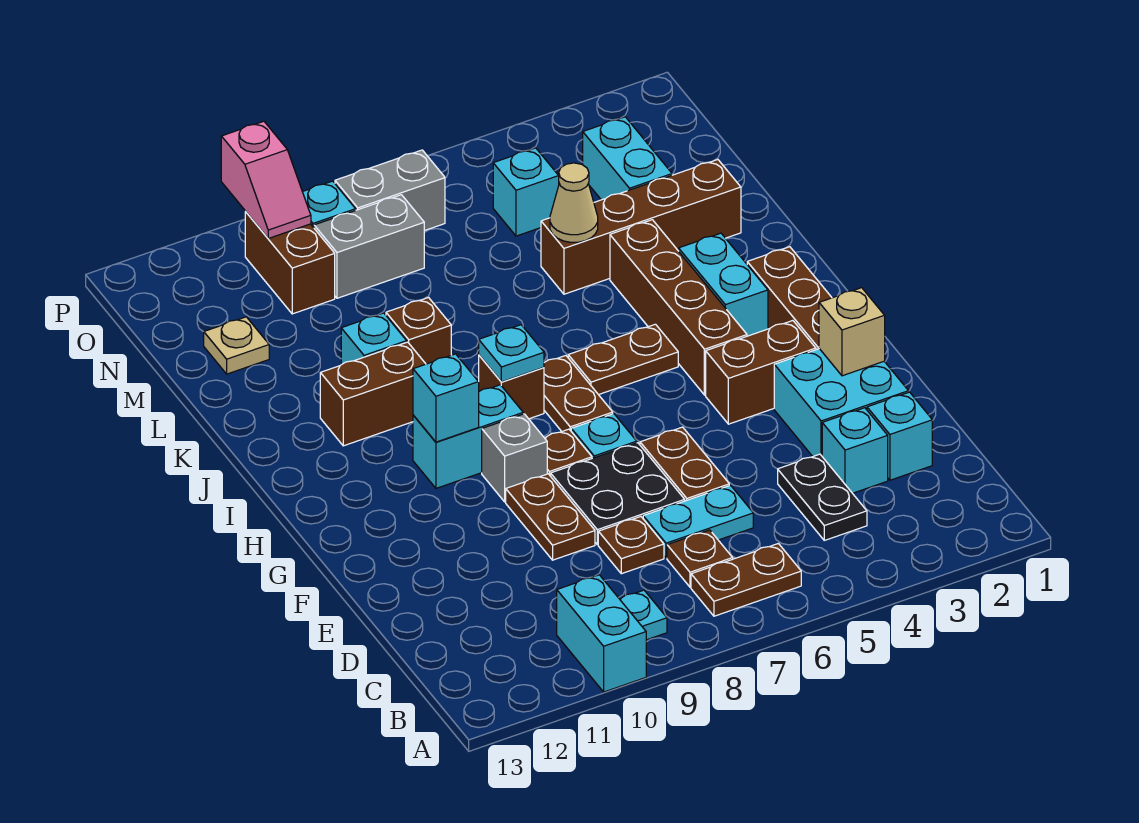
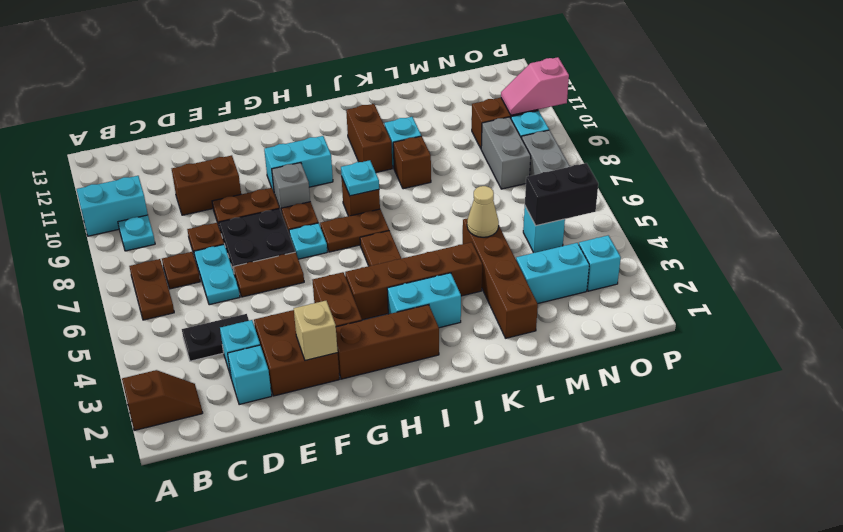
none -> brown slope A2:B2 level 1 top A
none -> brown brick D10:E10 level 1
cyan brick E2:F3 level 1 -> brown brick E2:F3 level 1
cyan brick H9:H10 level 1 -> cyan brick G10:H10 level 1
cyan brick H10 level 2 -> cyan brick O3 level 1
tan plate M12 level 1 -> none
none -> black brick N5:O5 level 2

